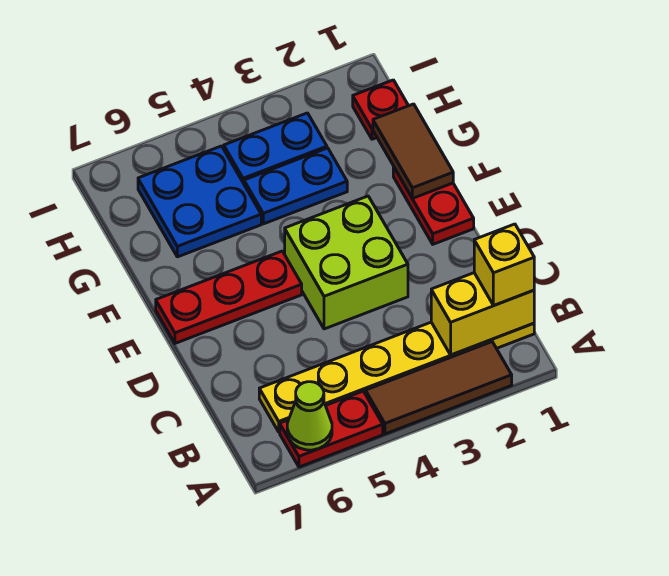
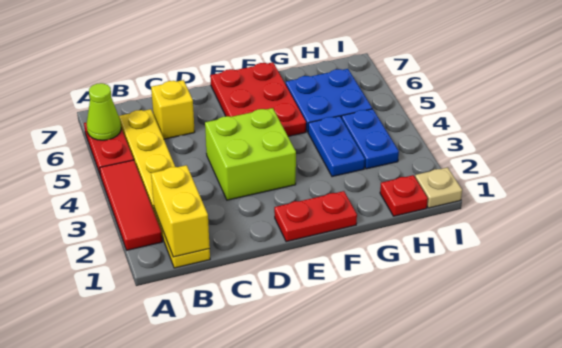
brown tile A2:A4 level 1 -> red tile A2:A4 level 1
yellow brick B1 level 3 -> yellow brick C6 level 1
red plate E5:E7 level 1 -> red plate E5:F7 level 1
brown tile F1:G1 level 2 -> none
none -> tan plate I1 level 1

